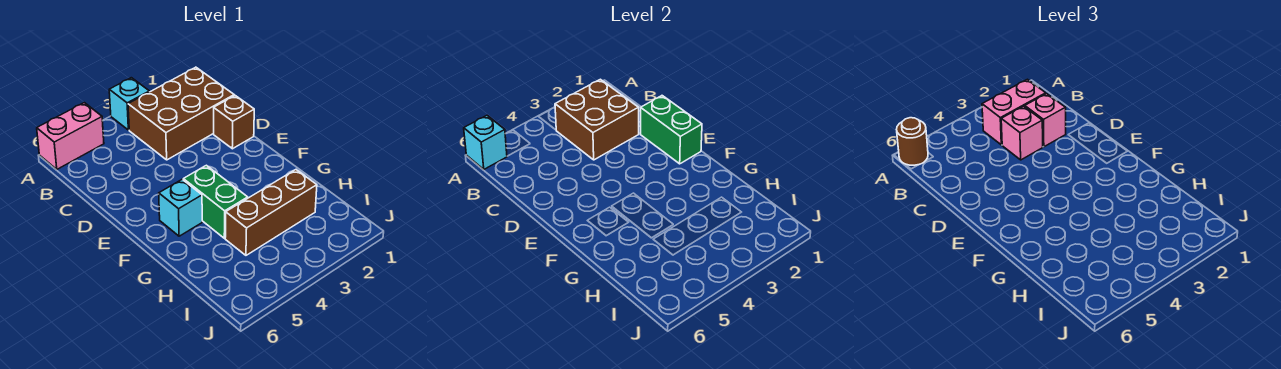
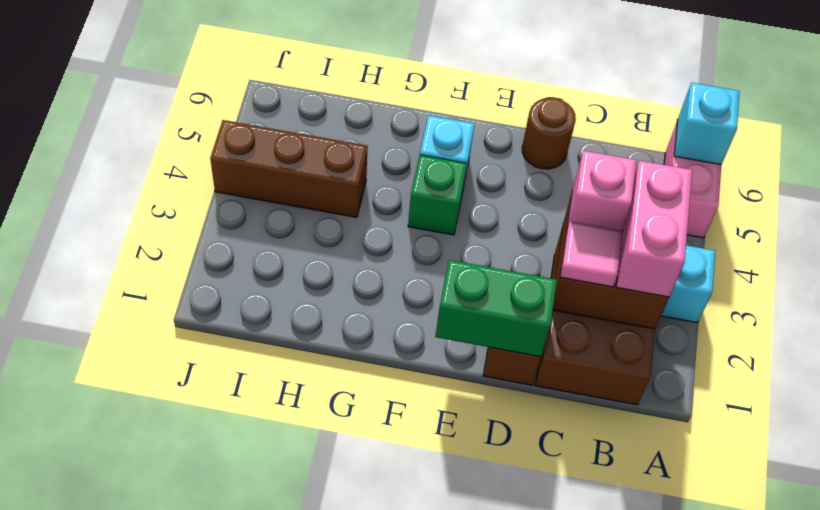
brown round brick A6 level 3 -> brown round brick D6 level 1
pink brick C2 level 3 -> pink tile C2 level 3
green brick F4:G4 level 1 -> green brick F4 level 1
brown brick H2:H4 level 1 -> brown brick H4:J4 level 1

